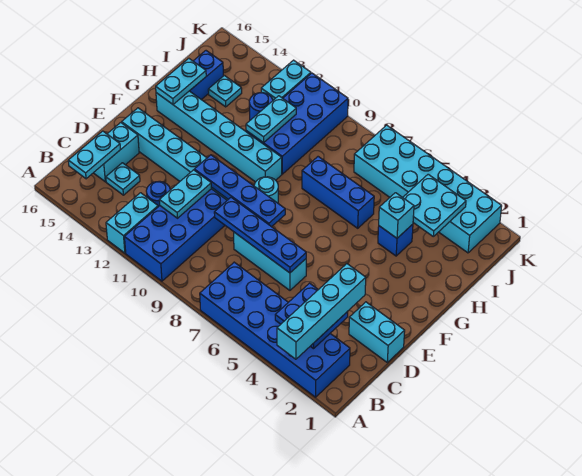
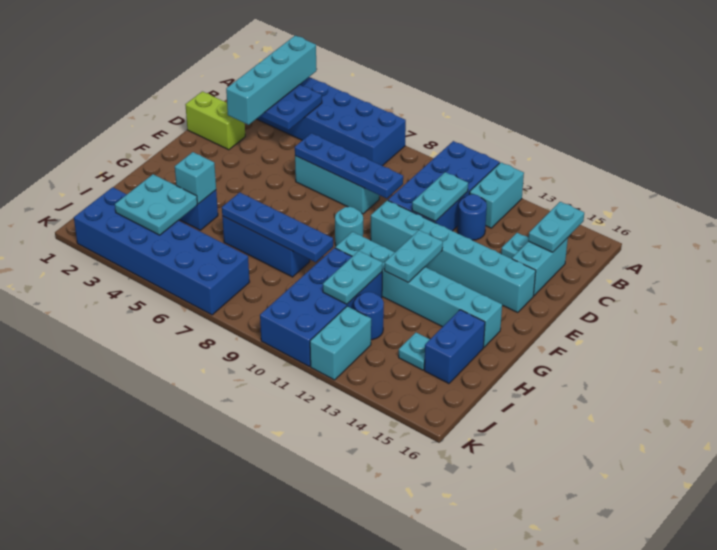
cyan brick D1:D2 level 1 -> lime brick D1:D2 level 1
blue plate E8:E11 level 2 -> blue plate H6:H9 level 2
cyan plate G15:H15 level 2 -> cyan plate F12:G12 level 2
cyan brick J2:K7 level 1 -> blue brick J2:K7 level 1

